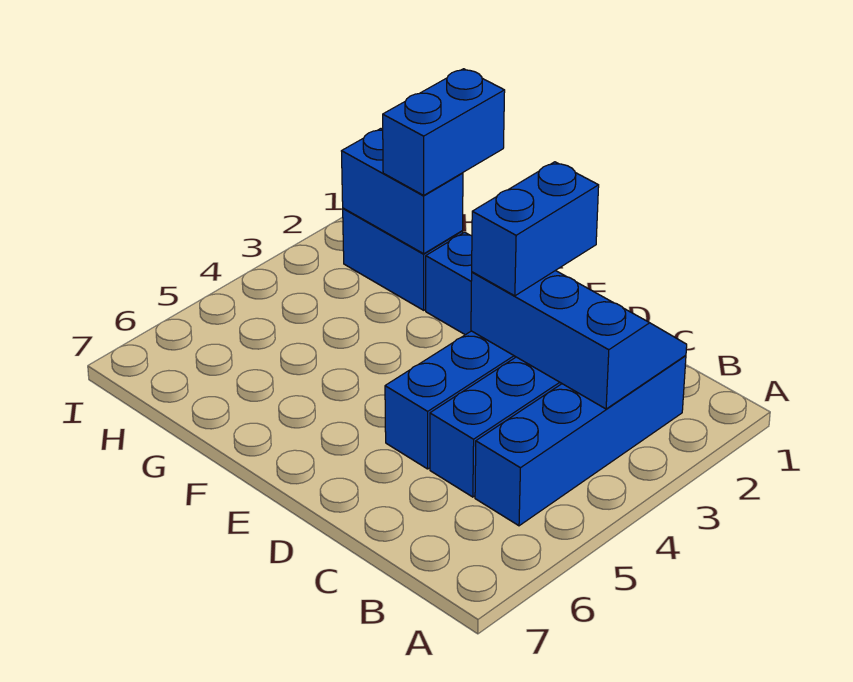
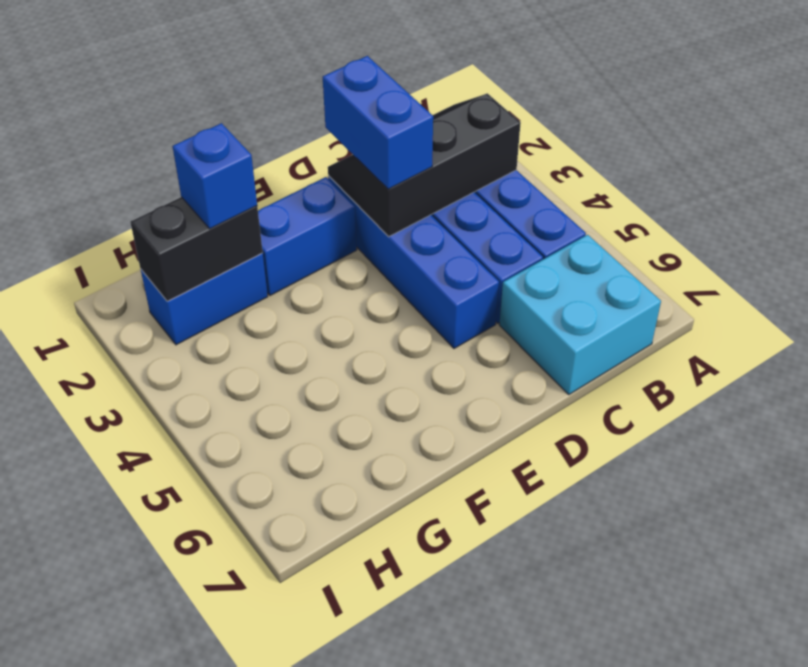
blue slope B2:D3 level 2 top 3 -> black slope B2:D3 level 2 top 3
none -> cyan brick B6:C7 level 1
blue brick G1:G2 level 3 -> blue brick G2 level 3
blue brick G2:H2 level 2 -> black brick G2:H2 level 2

